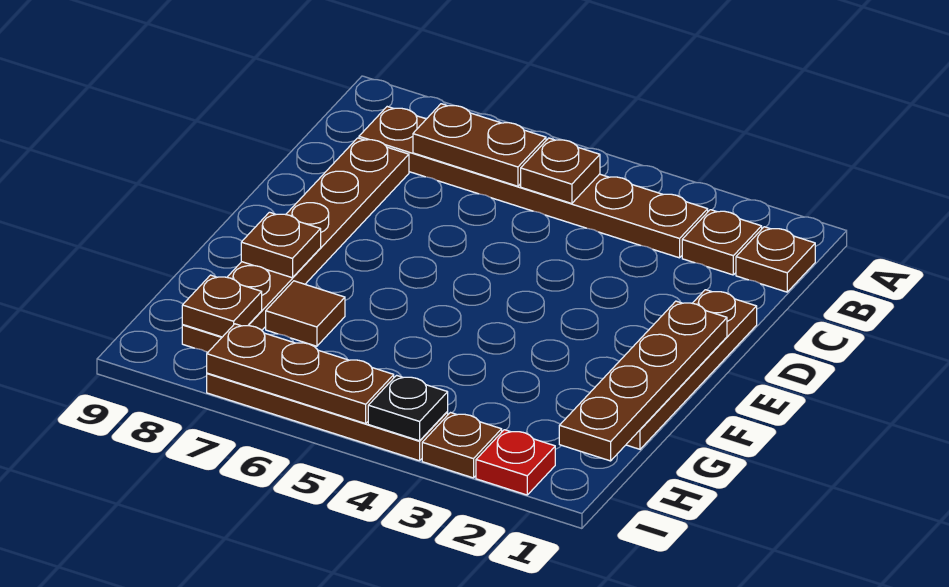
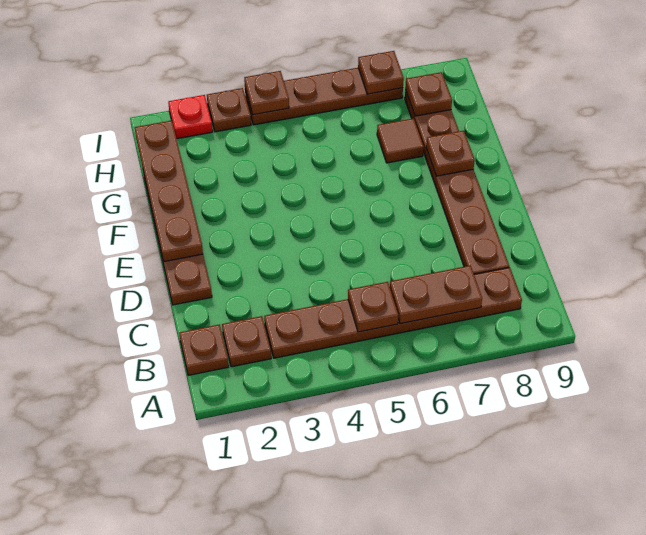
black plate I4 level 2 -> brown plate I4 level 2
brown plate I5:I7 level 2 -> brown plate I7 level 2

